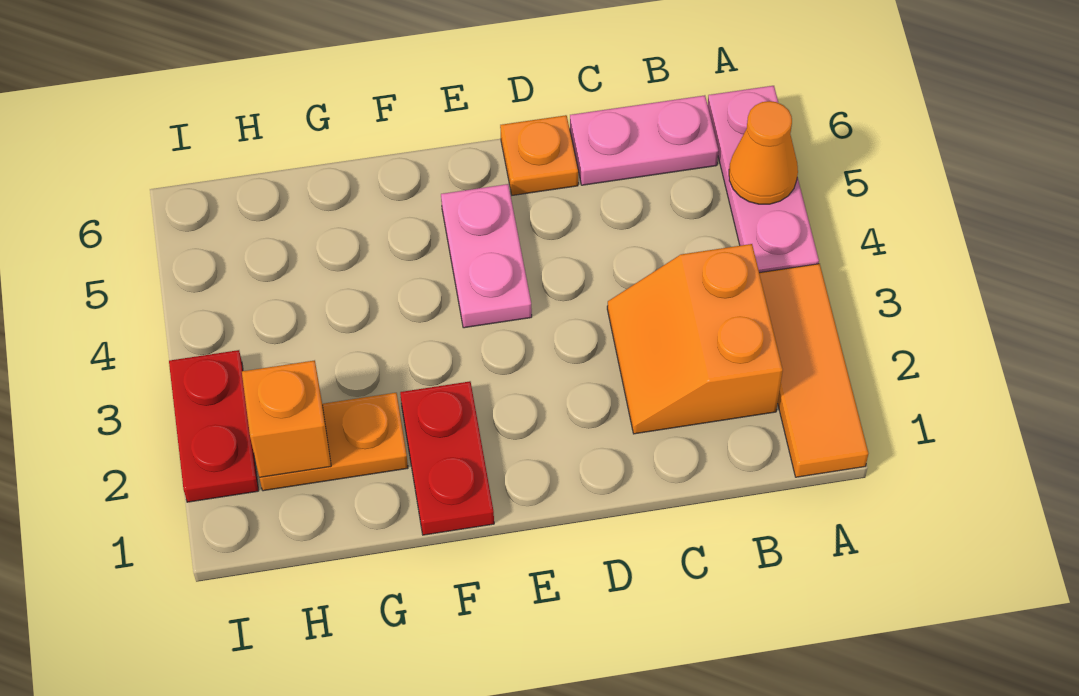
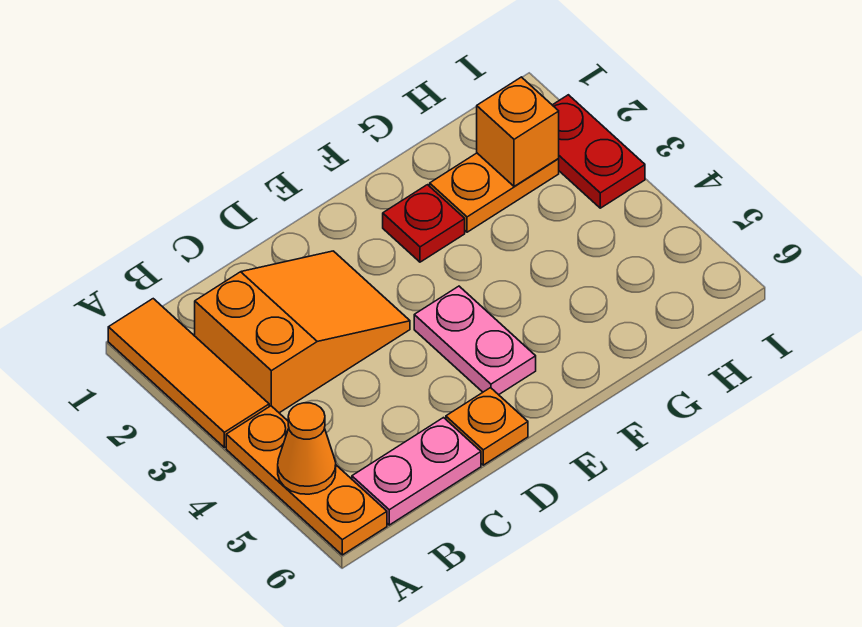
pink plate A4:A6 level 1 -> orange plate A4:A6 level 1
orange slope B2:C3 level 1 top B -> orange slope B2:D3 level 1 top B
red plate F1:F2 level 1 -> red plate F2 level 1

